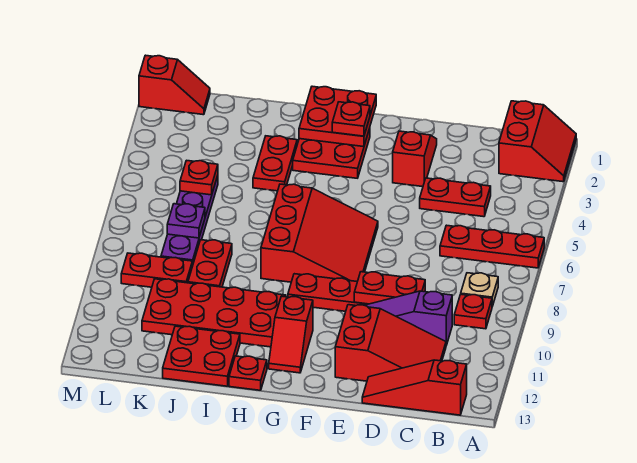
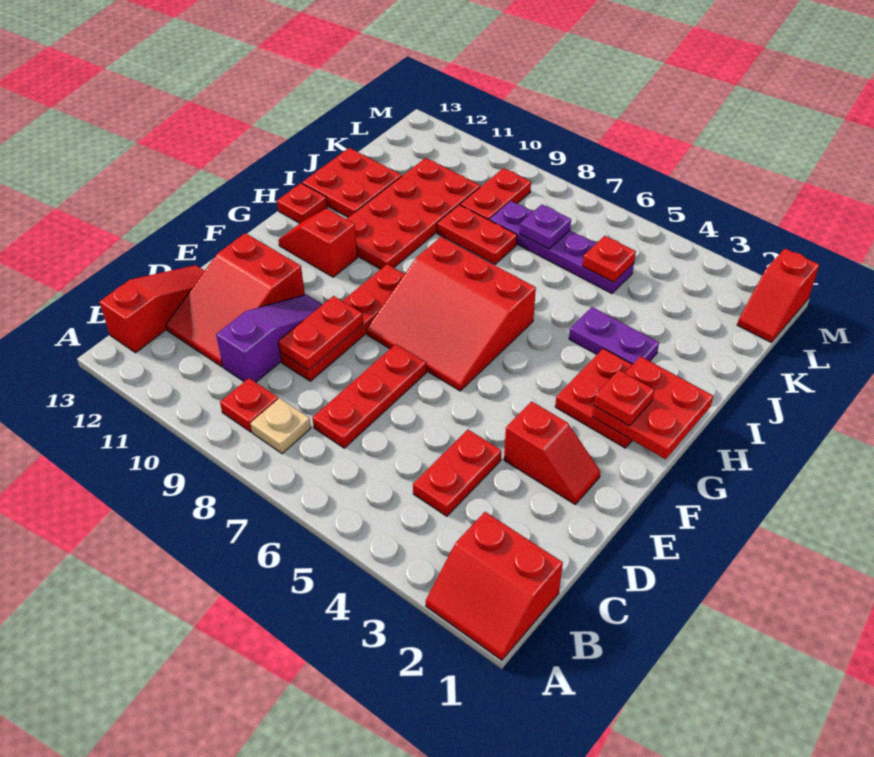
red plate A6:C6 level 1 -> red plate C7:E7 level 1
red plate I3:I4 level 1 -> purple plate I3:I4 level 1

